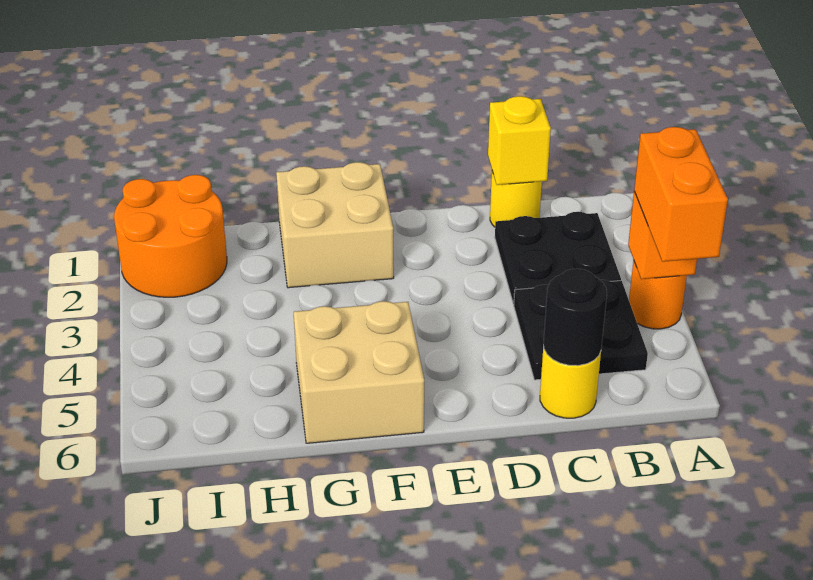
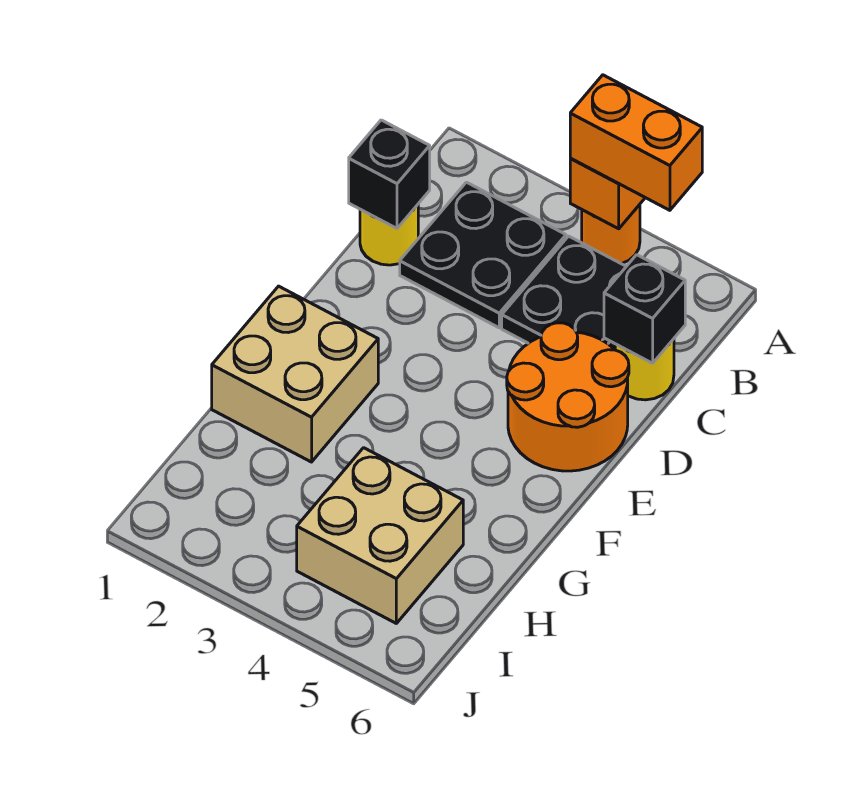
yellow brick C1 level 2 -> black brick C1 level 2
black round brick C6 level 2 -> black brick C6 level 2
tan brick F5:G6 level 1 -> tan brick H4:I5 level 1
orange round brick I1:J2 level 1 -> orange round brick D5:E6 level 1

